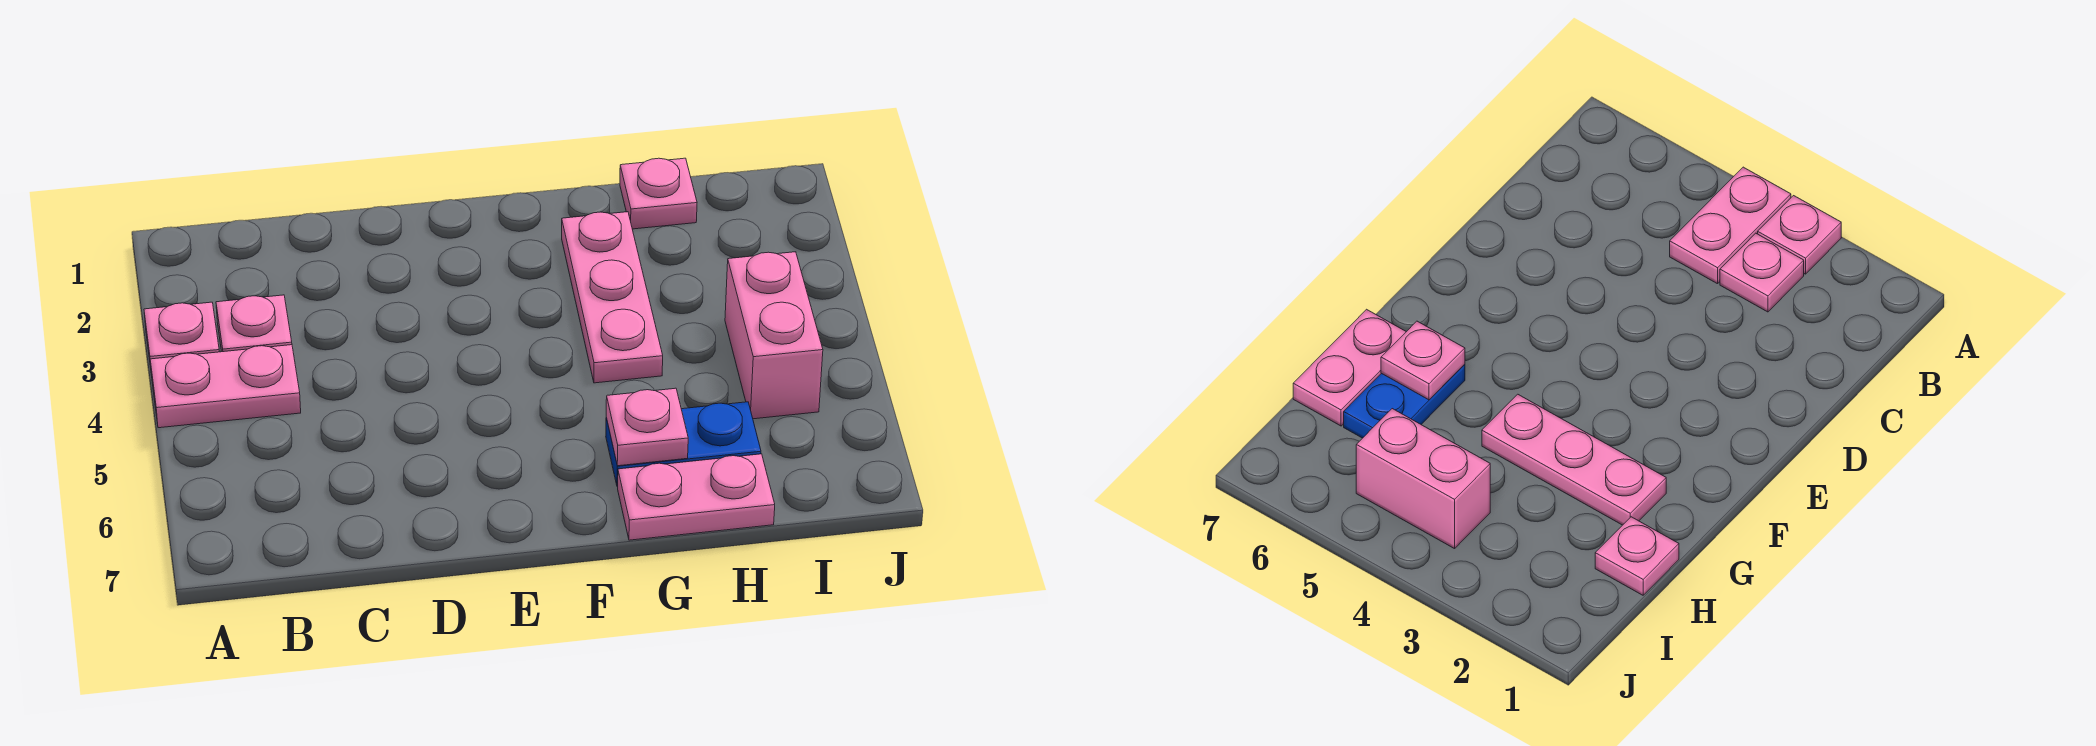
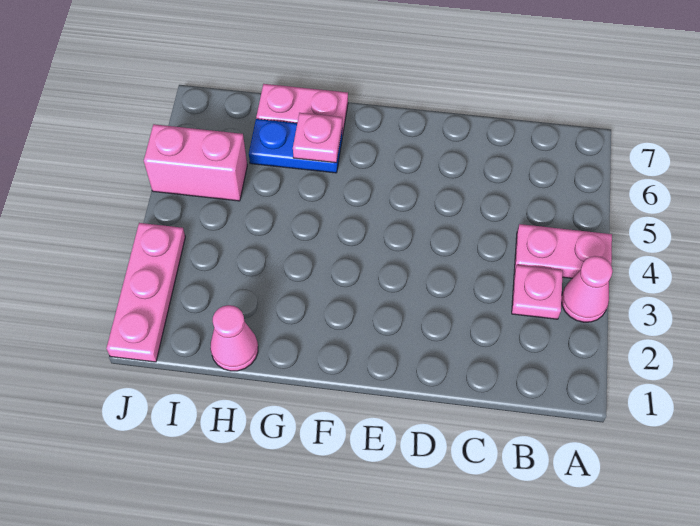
pink plate A3 level 1 -> pink cone A3 level 1
pink plate G2:G4 level 1 -> pink plate J1:J3 level 1
pink plate H1 level 1 -> pink cone H1 level 1
pink brick I4:I5 level 1 -> pink brick I5:J5 level 1

